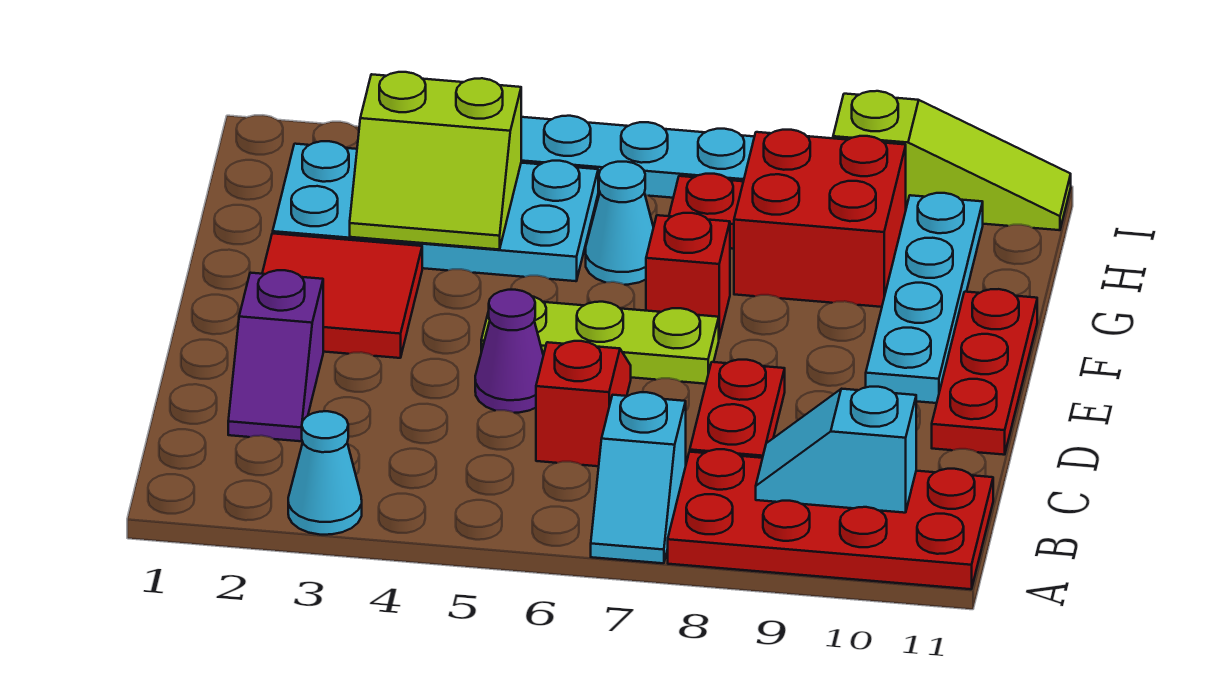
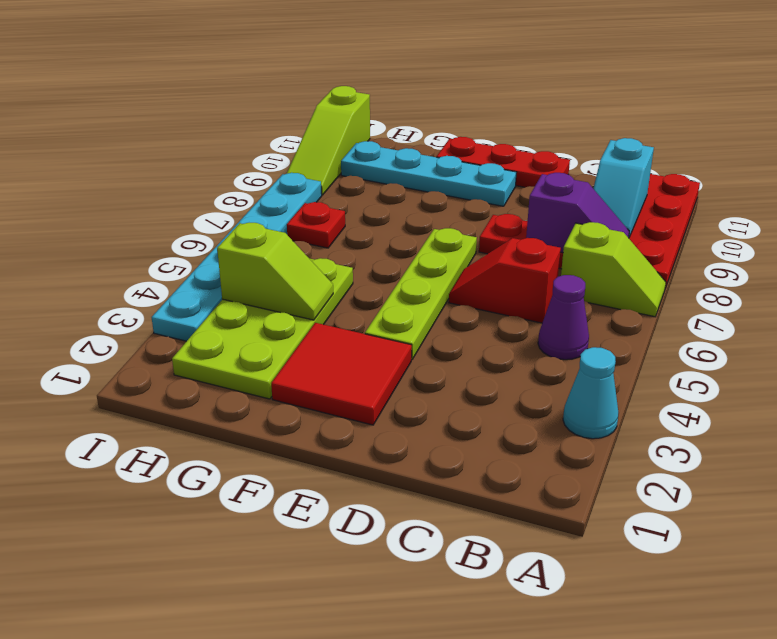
cyan slope A7:B7 level 1 top B -> lime slope A7:B7 level 1 top B
purple slope C2:D2 level 1 top D -> purple slope B8:C8 level 2 top C
purple cone D5 level 1 -> purple cone B5 level 1
lime plate E5:E7 level 1 -> lime plate E4:E7 level 1
red brick F7 level 1 -> none
cyan plate G2:H5 level 1 -> lime plate G2:H5 level 1
lime slope G3:H4 level 2 top H -> lime slope G4:H4 level 2 top H
cyan cone G6 level 1 -> none
red brick G8:H9 level 1 -> none
lime slope I9:I11 level 1 top 9 -> lime slope I9:I11 level 1 top 11

